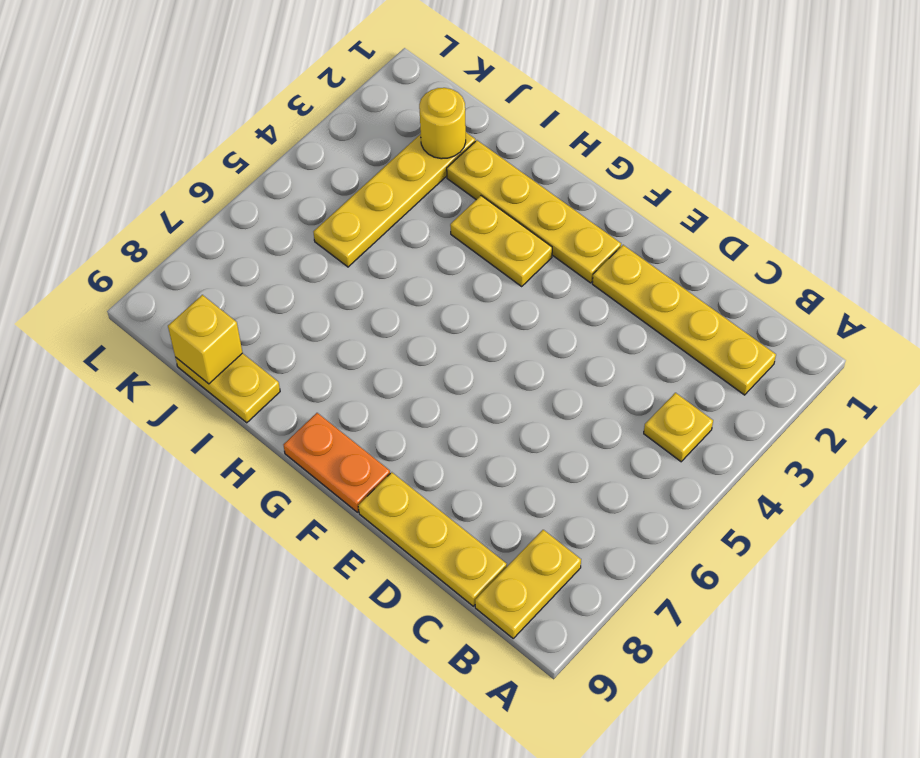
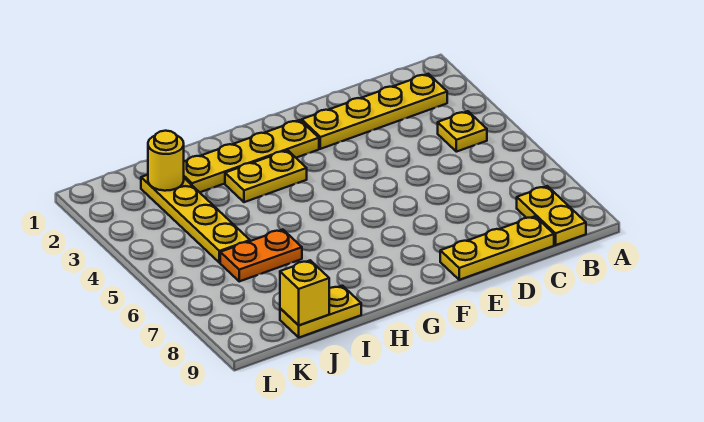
orange plate F9:G9 level 1 -> orange plate I6:J6 level 1

